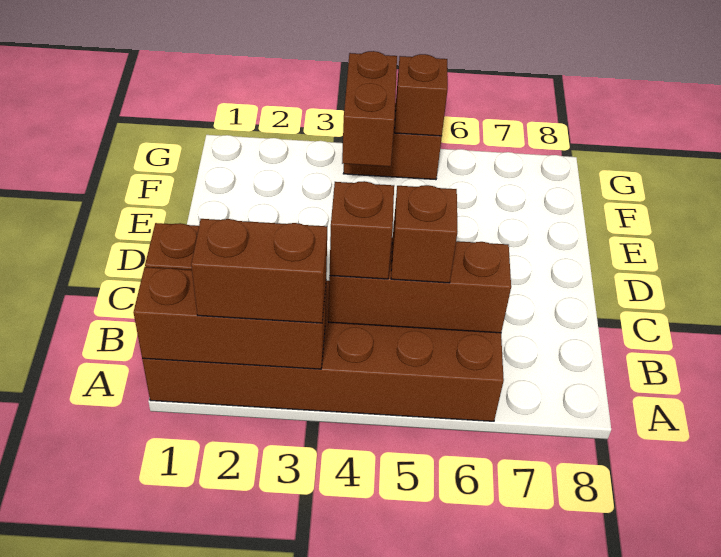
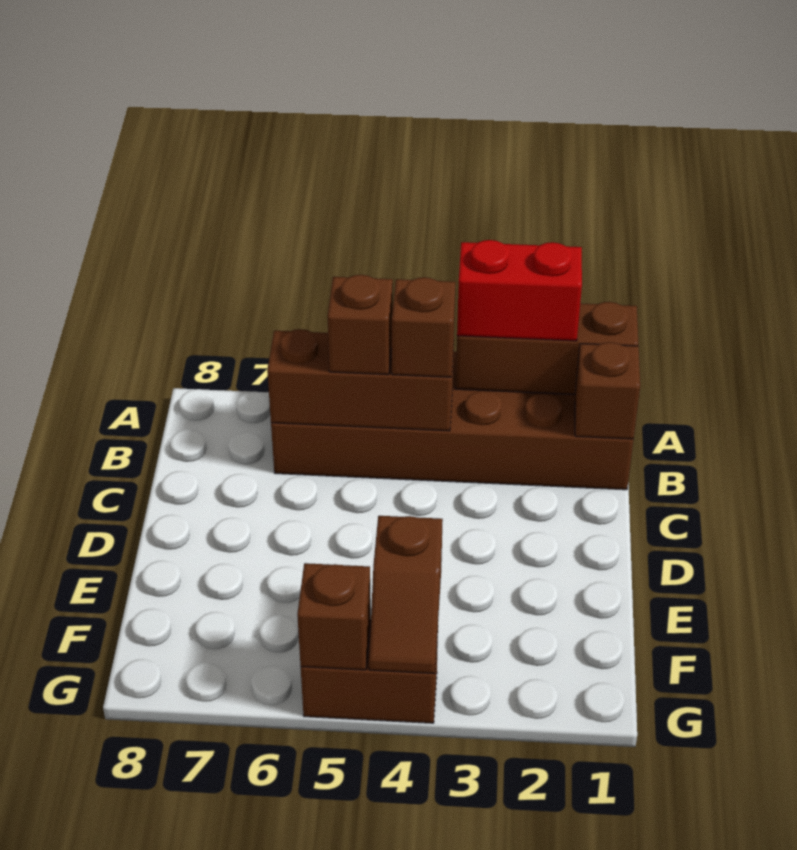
brown brick A2:A3 level 3 -> red brick A2:A3 level 3
brown brick F4:G4 level 2 -> brown slope F4:G4 level 2 top F

